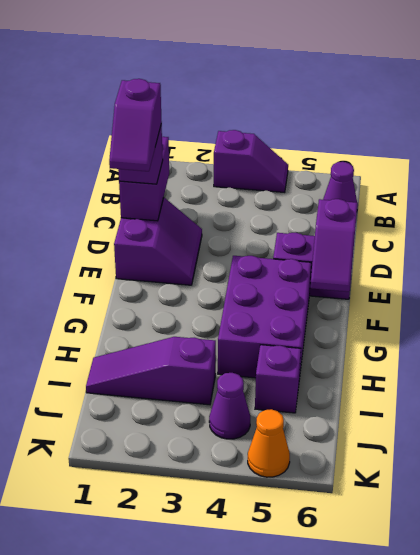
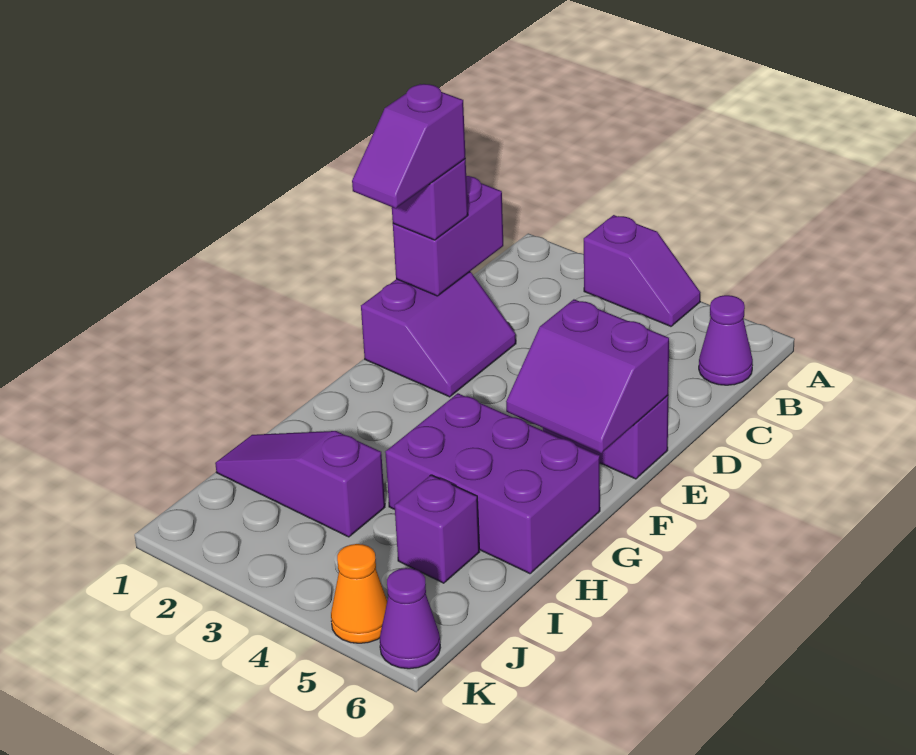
purple slope E6:F6 level 2 top E -> purple slope E5:F6 level 2 top E
purple brick F4:H5 level 1 -> purple brick G4:H6 level 1
purple cone J4 level 1 -> purple cone K6 level 1

